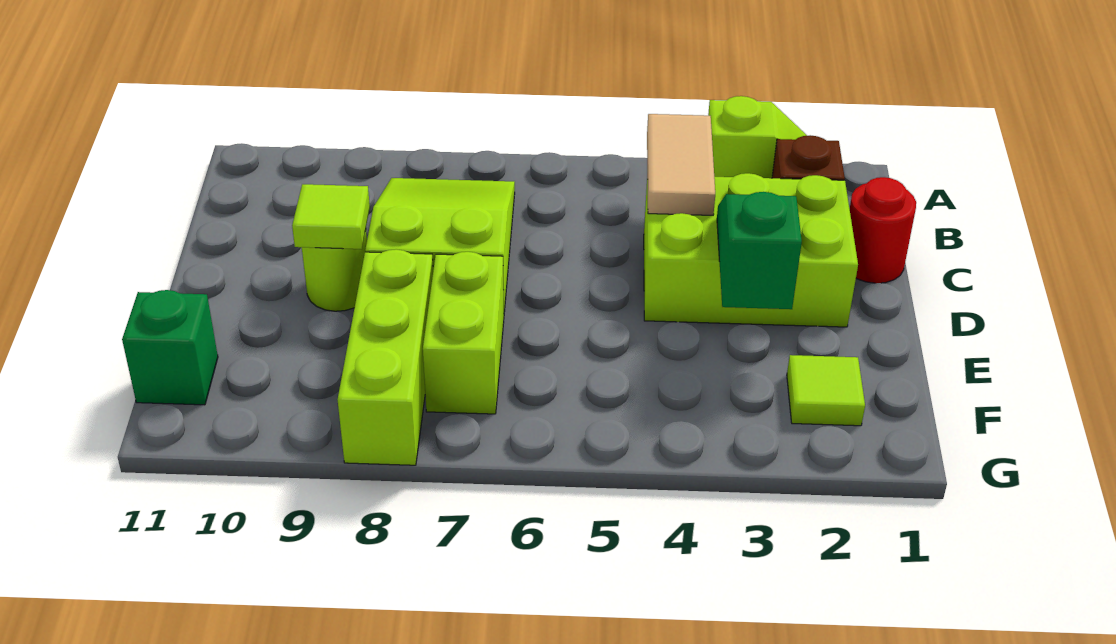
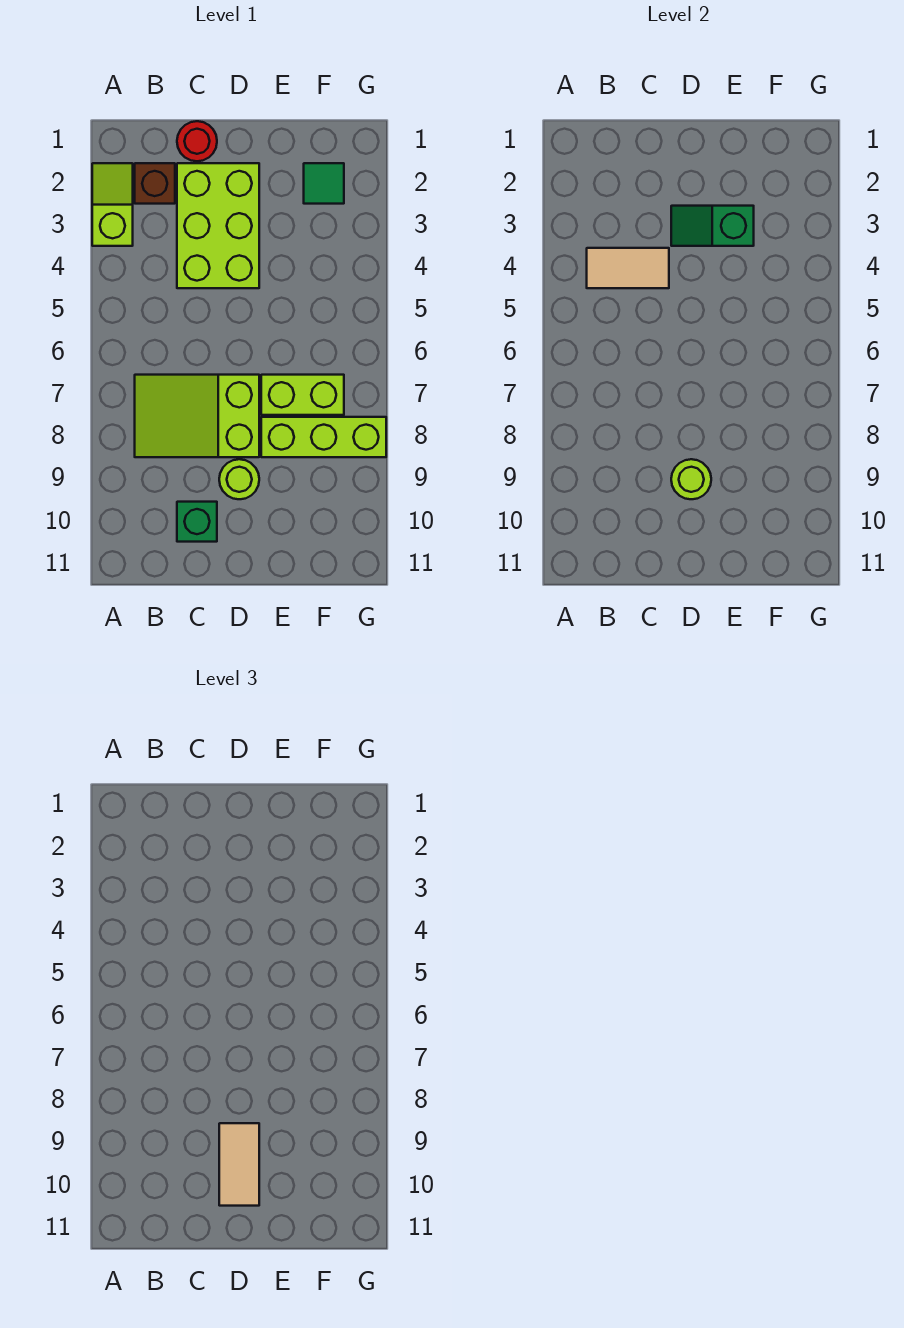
lime tile D9 level 2 -> lime round brick D9 level 2
none -> tan tile D9:D10 level 3
lime tile F2 level 1 -> green tile F2 level 1
green brick F11 level 1 -> green brick C10 level 1

